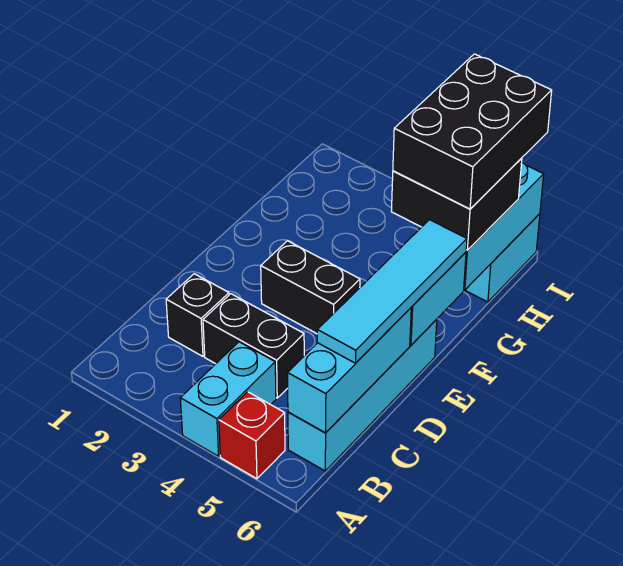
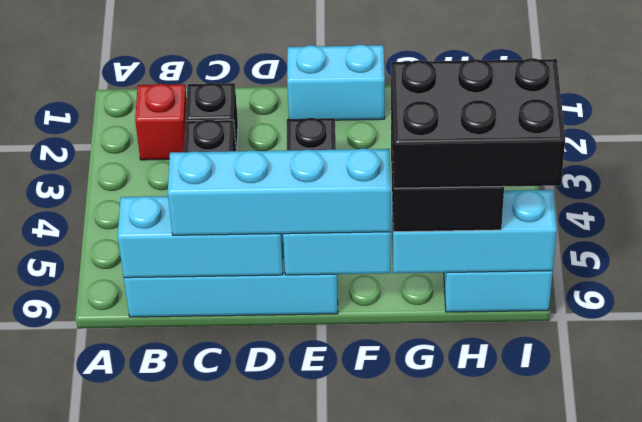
cyan brick A4:B4 level 1 -> cyan brick E1:F1 level 1
red brick A5 level 1 -> red brick B2 level 1
cyan tile C6:F6 level 3 -> cyan brick C6:F6 level 3

